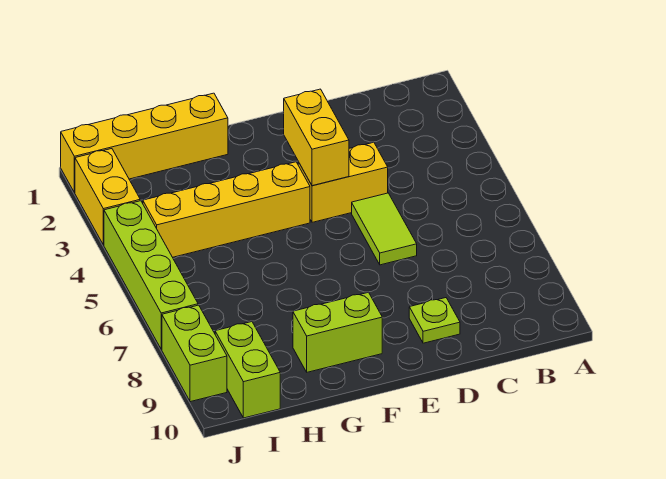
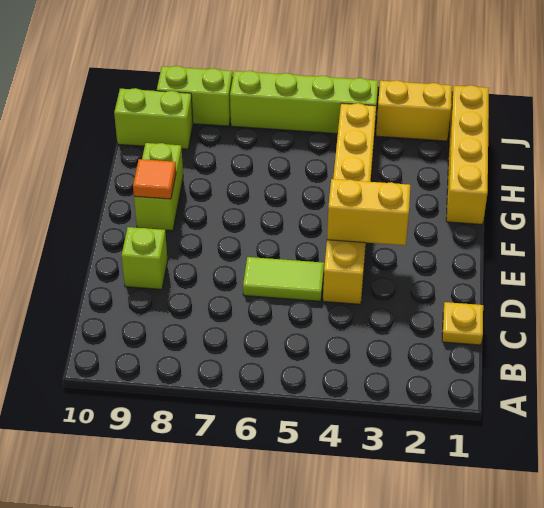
none -> yellow plate C1 level 1
lime plate D9 level 1 -> lime brick D9 level 1
none -> orange tile F9 level 2

